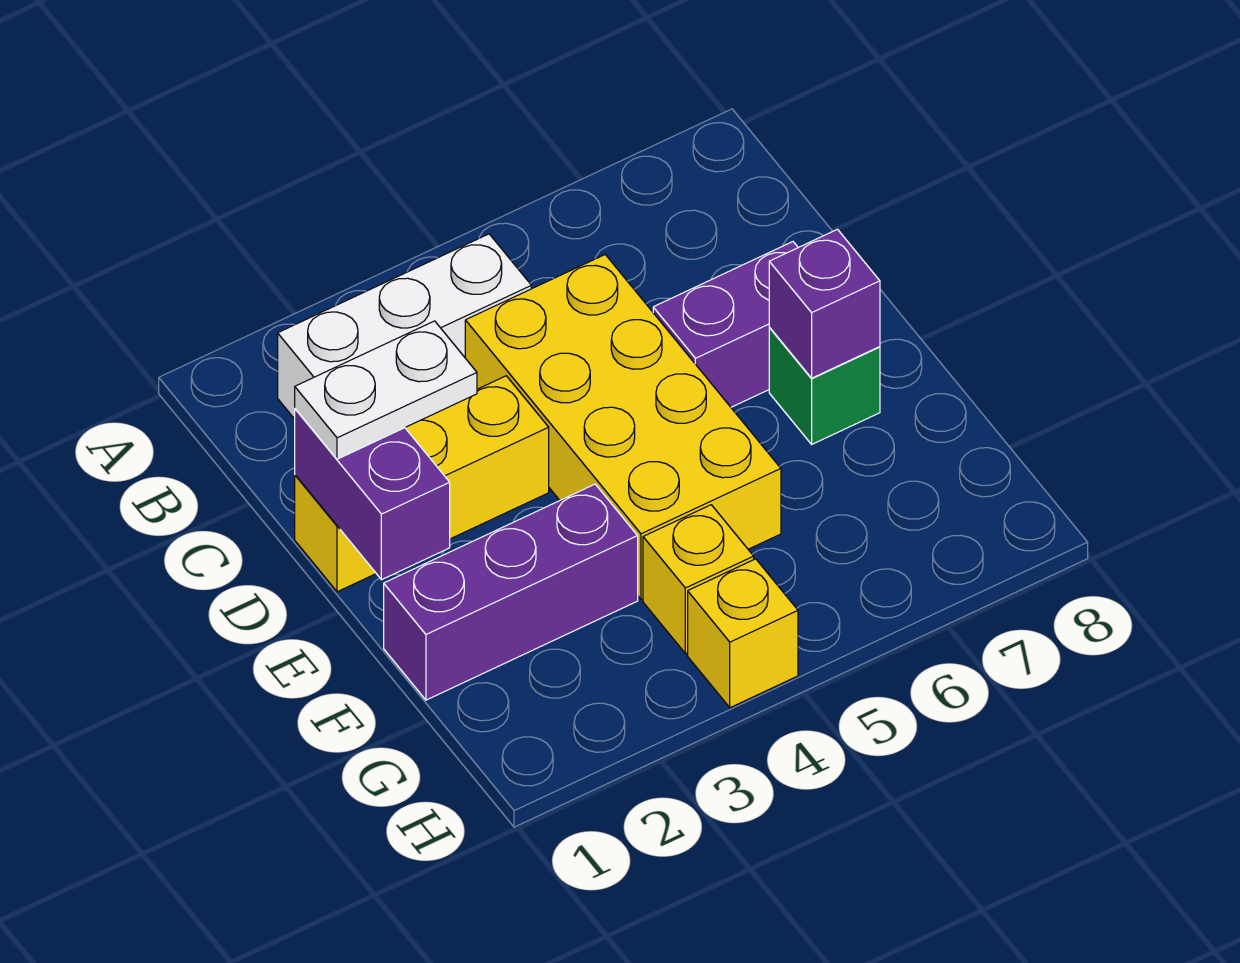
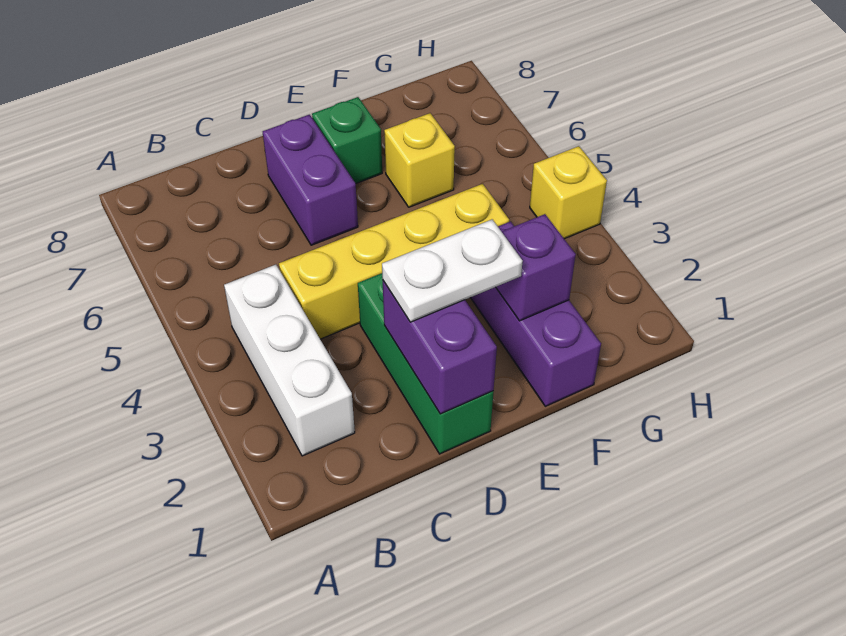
yellow brick C4:F5 level 1 -> yellow brick C4:F4 level 1
yellow brick D1:D3 level 1 -> green brick D1:D3 level 1
purple brick D1:E1 level 2 -> purple brick D1:D2 level 2
white plate D1:D2 level 3 -> white plate D2:E2 level 3
purple brick E7 level 2 -> purple brick F2 level 2
yellow brick G4 level 1 -> yellow brick F6 level 1

